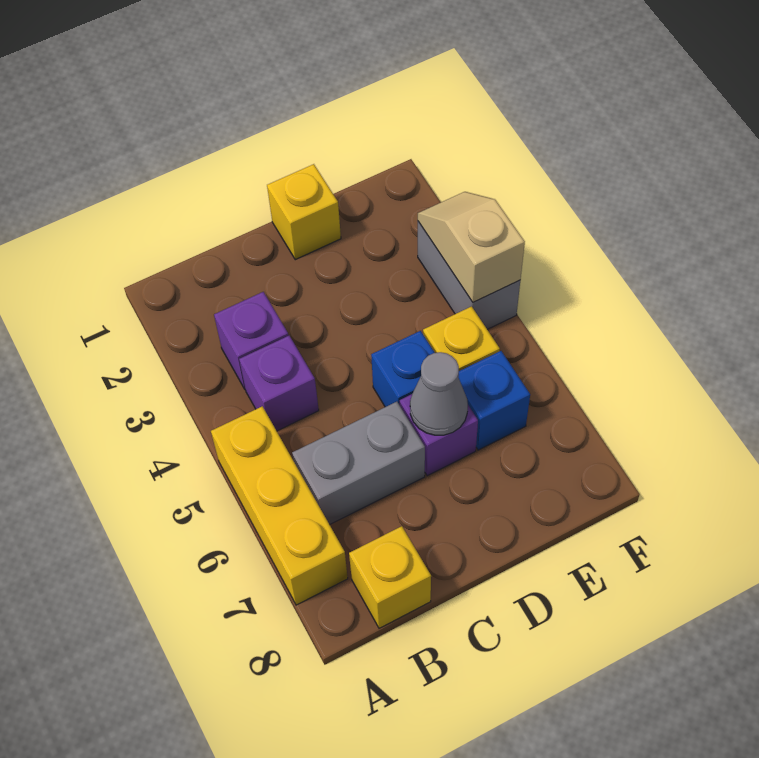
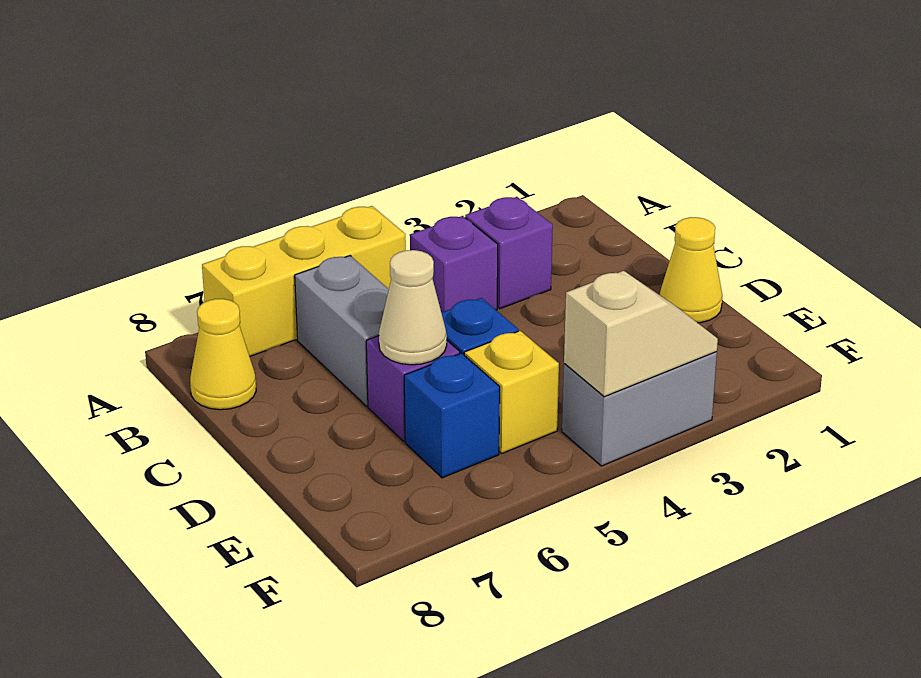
yellow brick B8 level 1 -> yellow cone B8 level 1
yellow brick D1 level 1 -> yellow cone D1 level 1
grey cone D6 level 2 -> tan cone D6 level 2

